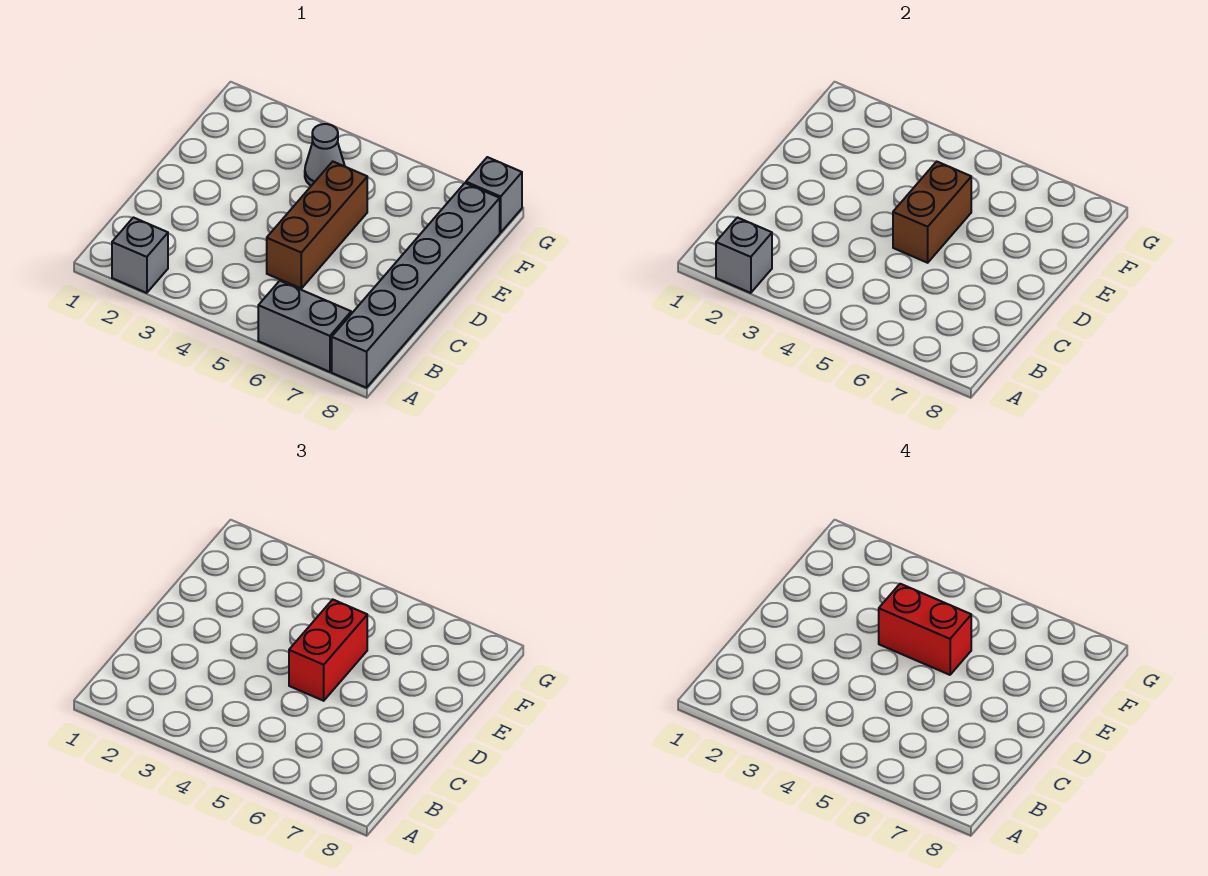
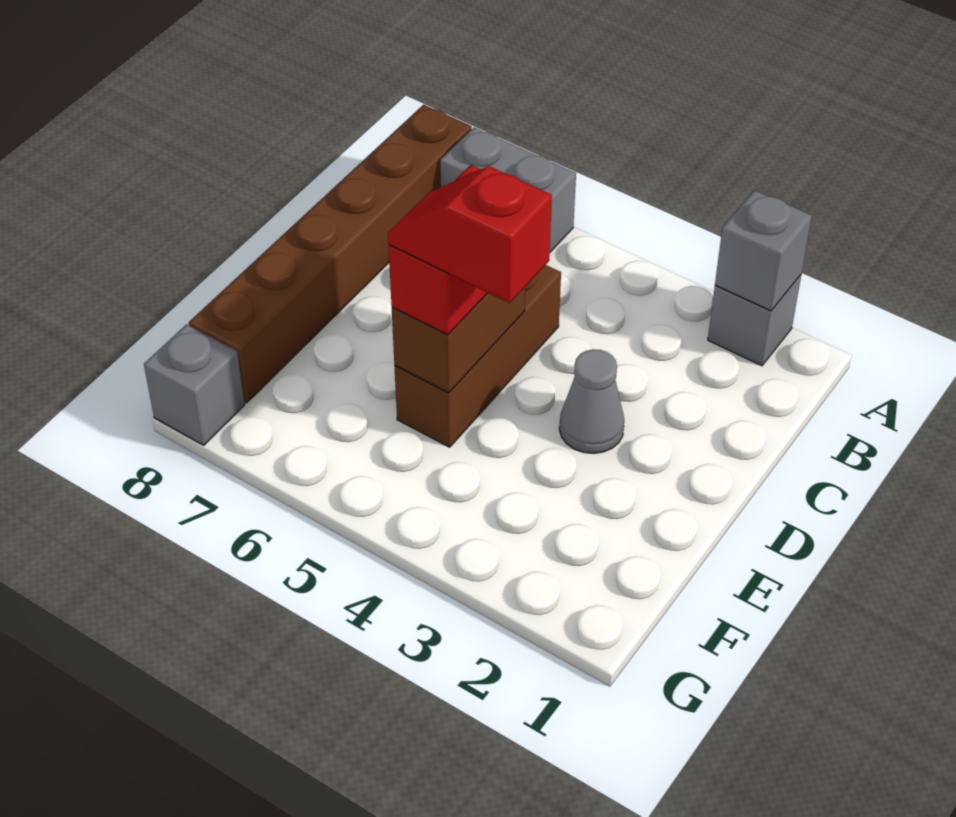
grey brick A8:F8 level 1 -> brown brick A8:F8 level 1
red brick E4:E5 level 4 -> red slope E4:E5 level 4 top 4
grey cone F4 level 1 -> grey cone D3 level 1

